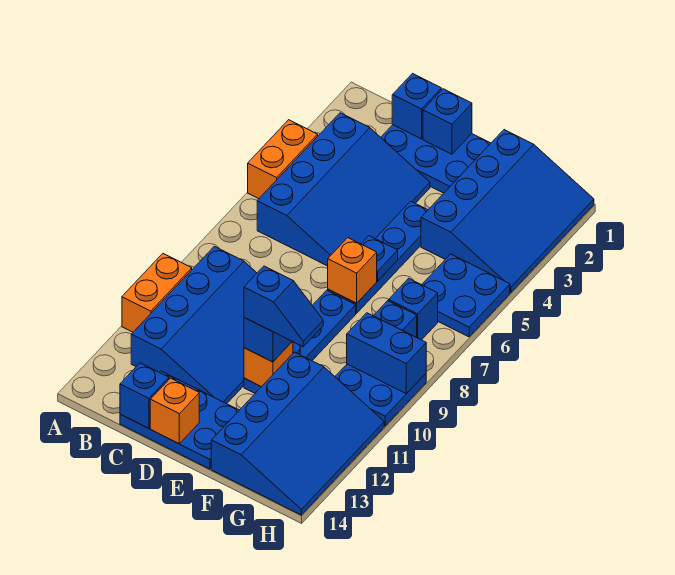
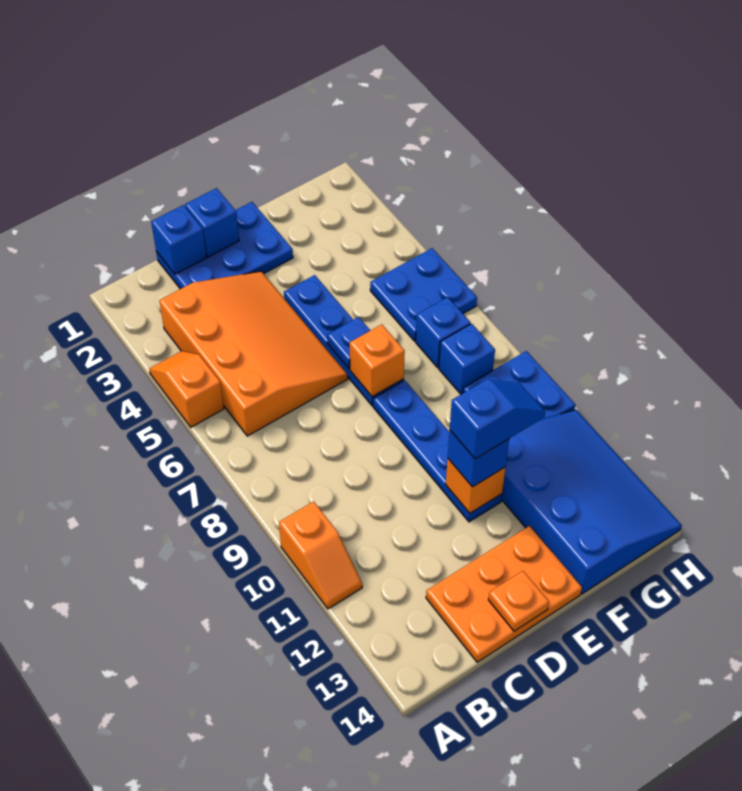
orange brick A4:A5 level 1 -> orange slope A4:A5 level 1 top 5
orange brick A10:A11 level 1 -> orange slope A10:A11 level 1 top 10
blue slope B3:D6 level 1 top B -> orange slope B3:D6 level 1 top B
blue slope B9:D12 level 1 top B -> none
blue plate C13:E14 level 1 -> orange plate C13:E14 level 1
blue brick C14 level 2 -> none
orange brick D14 level 2 -> orange plate D14 level 2
blue slope F1:H4 level 1 top F -> none
blue brick G9:H9 level 2 -> none

